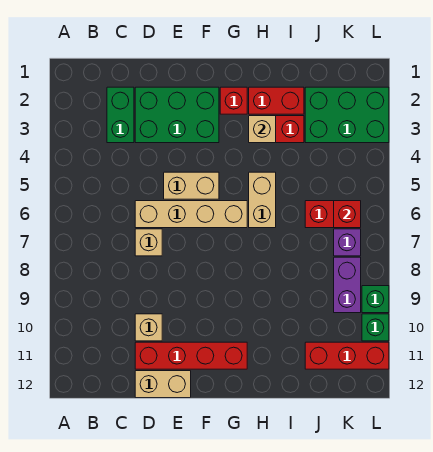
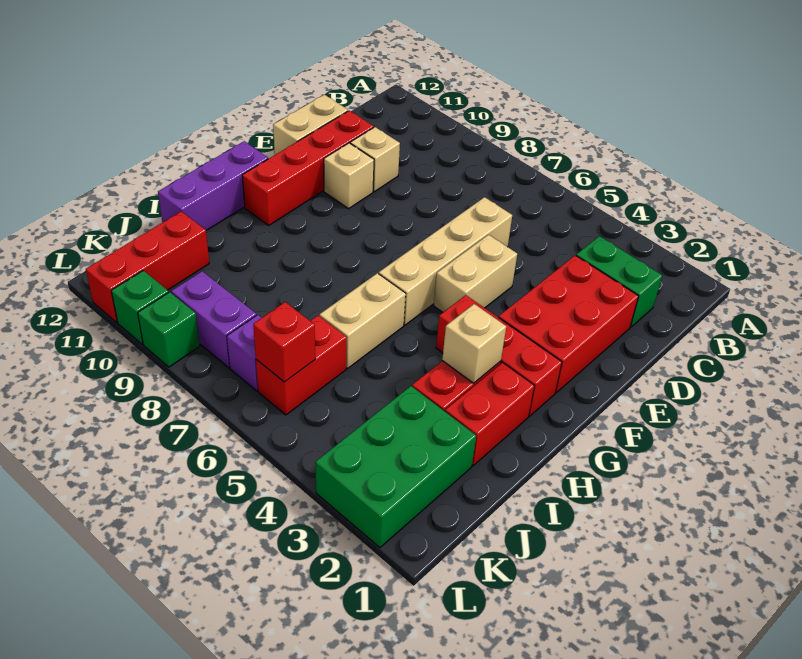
green brick D2:F3 level 1 -> red brick D2:F3 level 1
tan brick D7 level 1 -> tan brick E10 level 1
red brick G2 level 1 -> red brick G2:G4 level 1
none -> purple brick G12:I12 level 1
tan brick H5:H6 level 1 -> tan brick H6:I6 level 1

